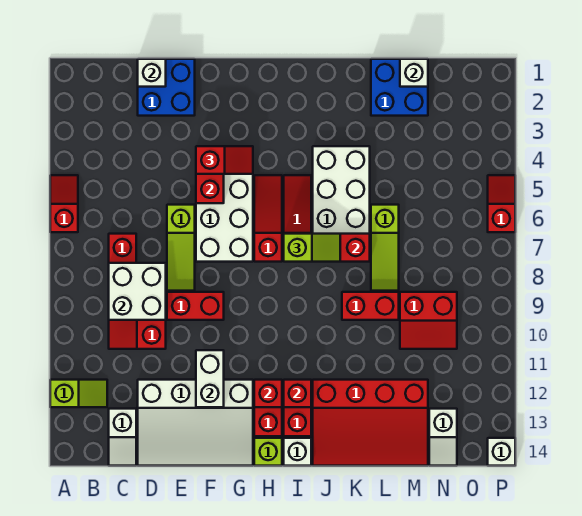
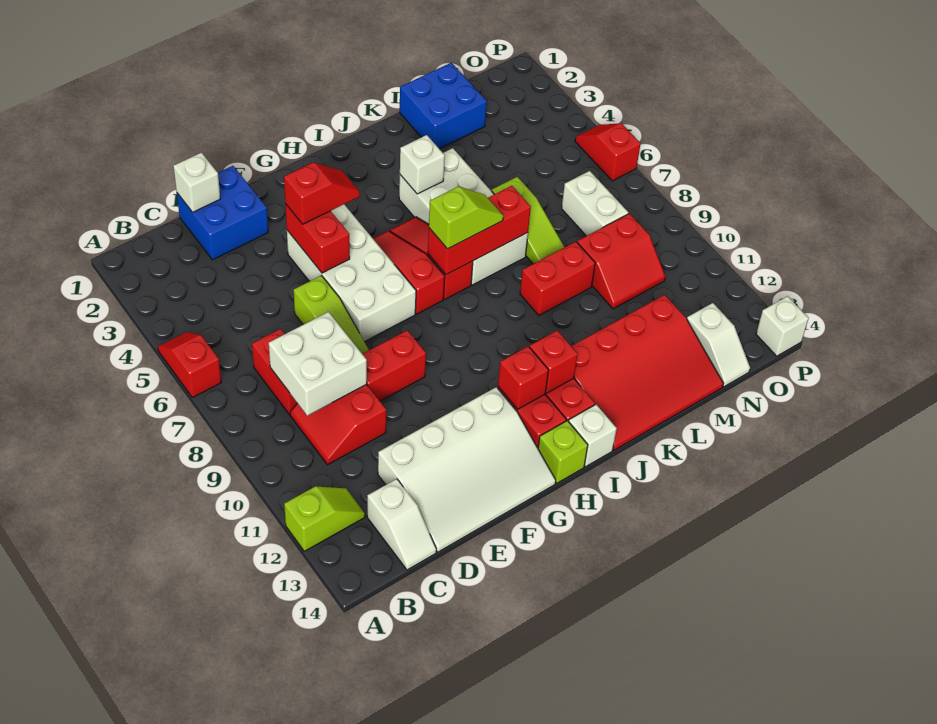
white brick F11:F12 level 2 -> white brick N7:N8 level 1
white brick M1 level 2 -> white brick J4 level 2

